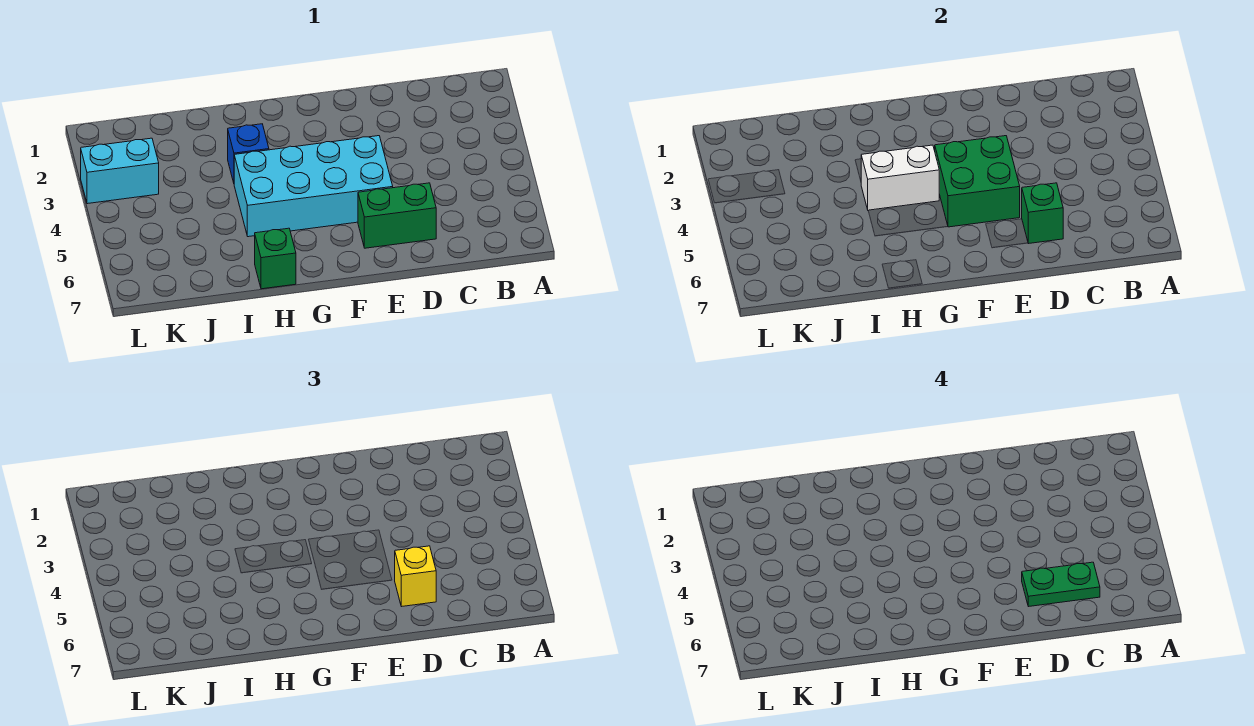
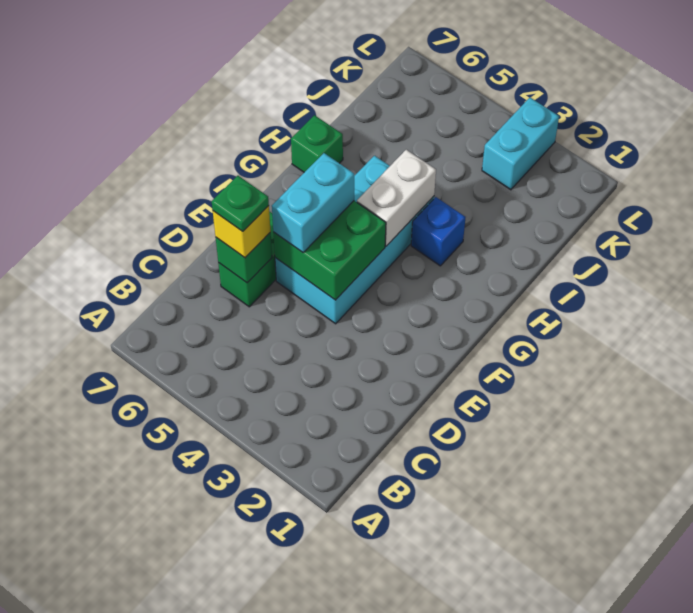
green plate C6:D6 level 4 -> green plate D6 level 4
none -> cyan brick E5:F5 level 3

